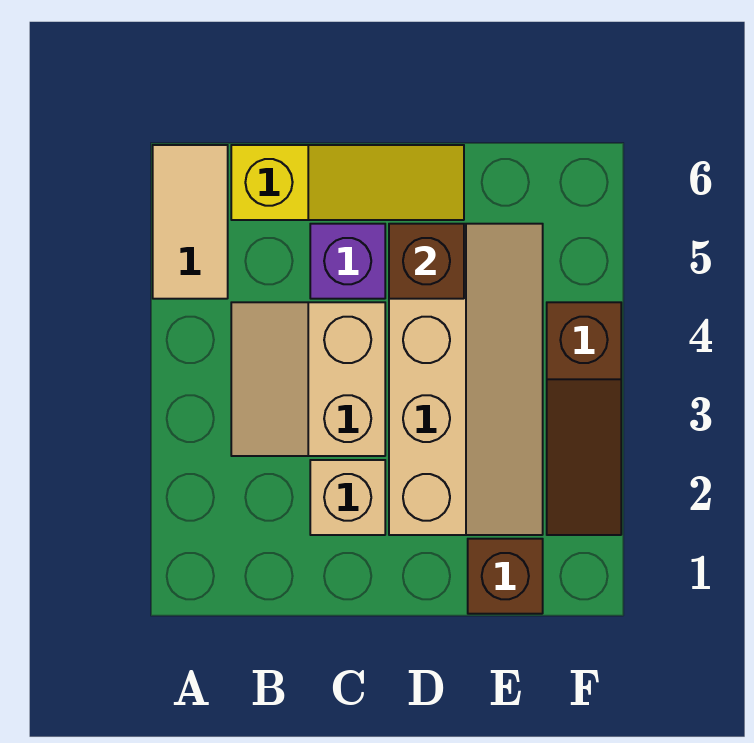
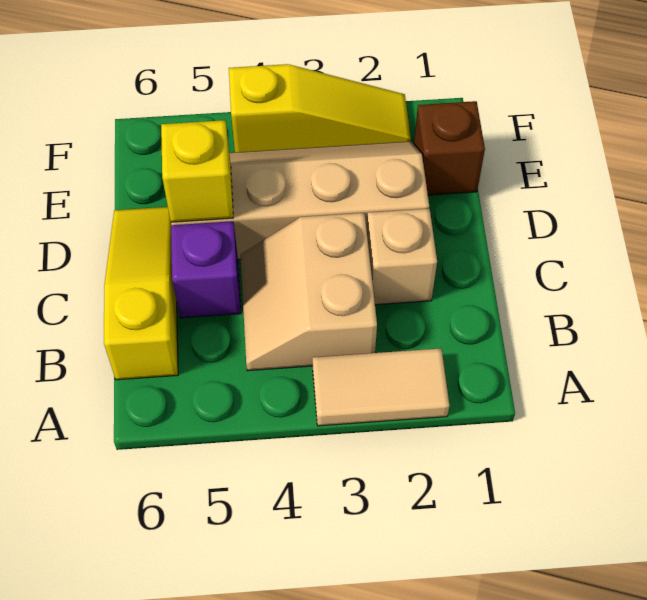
tan tile A5:A6 level 1 -> tan tile A2:A3 level 1
tan slope B3:C4 level 1 top C -> tan slope B3:C4 level 1 top 3
brown brick D5 level 2 -> yellow brick D5 level 2
brown slope F2:F4 level 1 top 4 -> yellow slope F2:F4 level 1 top 4

